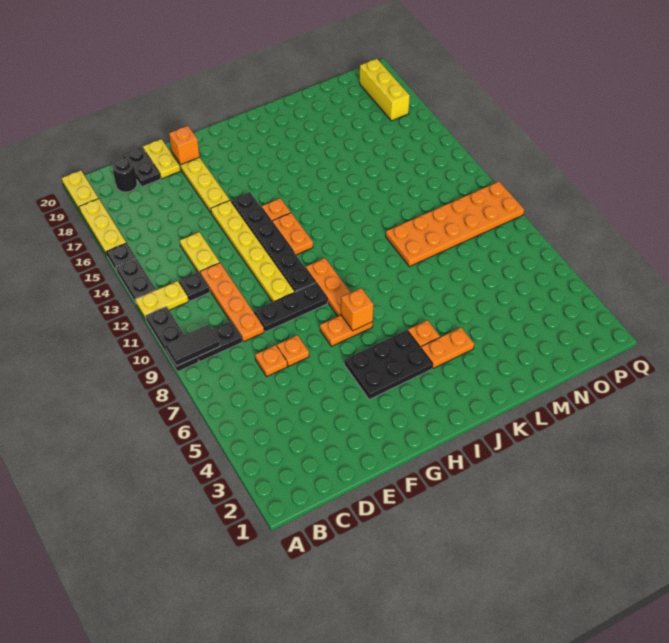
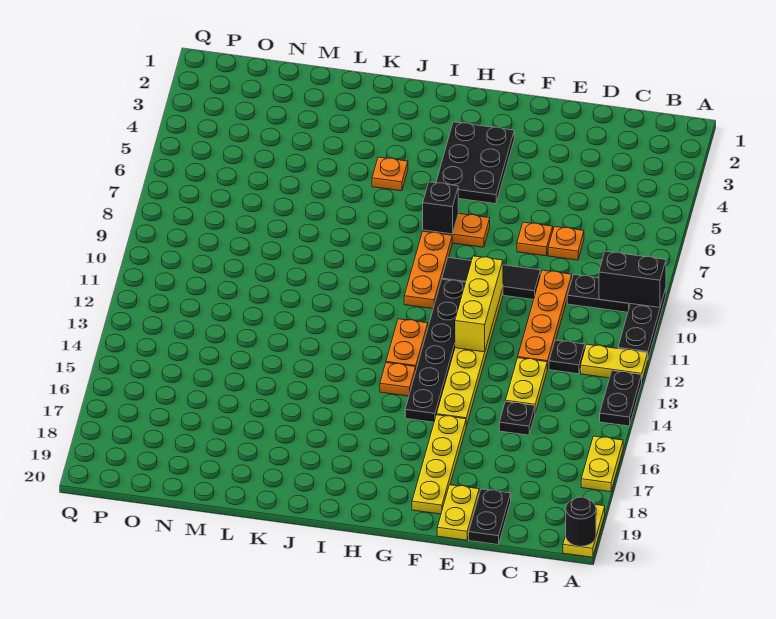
black tile A9:B9 level 2 -> black brick A9:B9 level 2
black plate A15 level 1 -> black plate D15 level 1
yellow plate A16:A18 level 1 -> yellow plate A16:A17 level 1
black round brick C19 level 1 -> black round brick A20 level 2
black plate E9:G9 level 1 -> black tile E9:G9 level 1
orange brick F19 level 2 -> none
black plate G4:I5 level 1 -> black plate G3:H5 level 1
orange brick H7 level 2 -> black brick H7 level 2
orange plate J4:K4 level 1 -> none
orange plate L9:Q10 level 1 -> none
yellow brick P17:P19 level 1 -> yellow brick F10:F12 level 2

